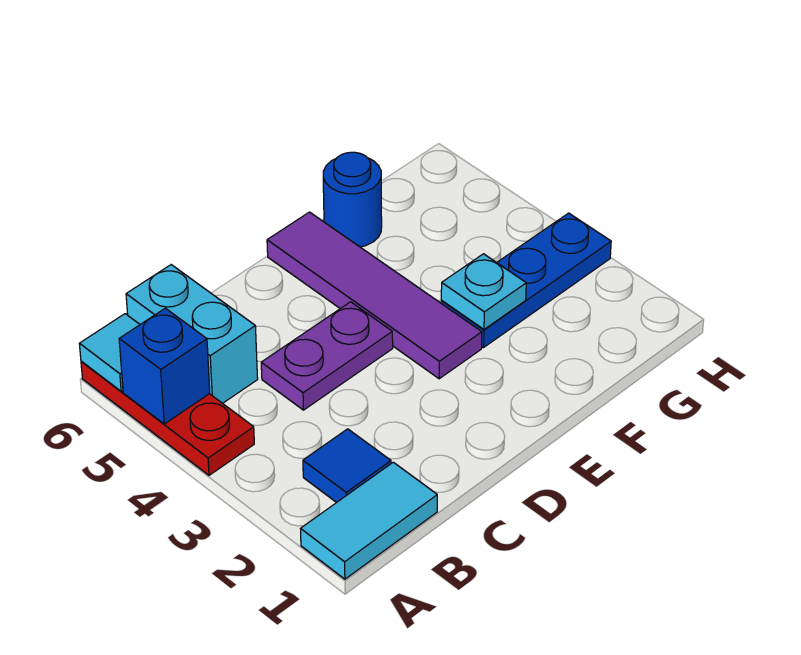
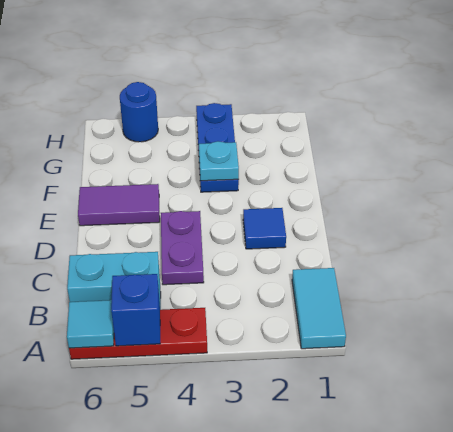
blue tile B2 level 1 -> blue tile D2 level 1
purple tile E3:E6 level 1 -> purple tile E5:E6 level 1
blue round brick F6 level 1 -> blue round brick H5 level 1

